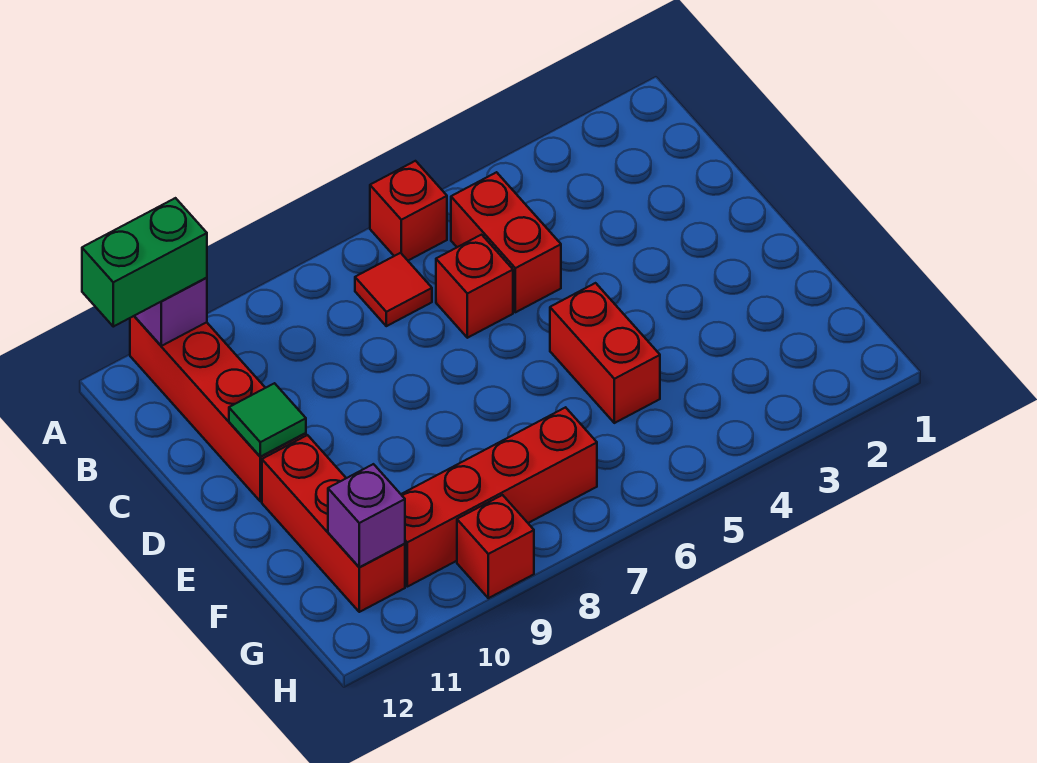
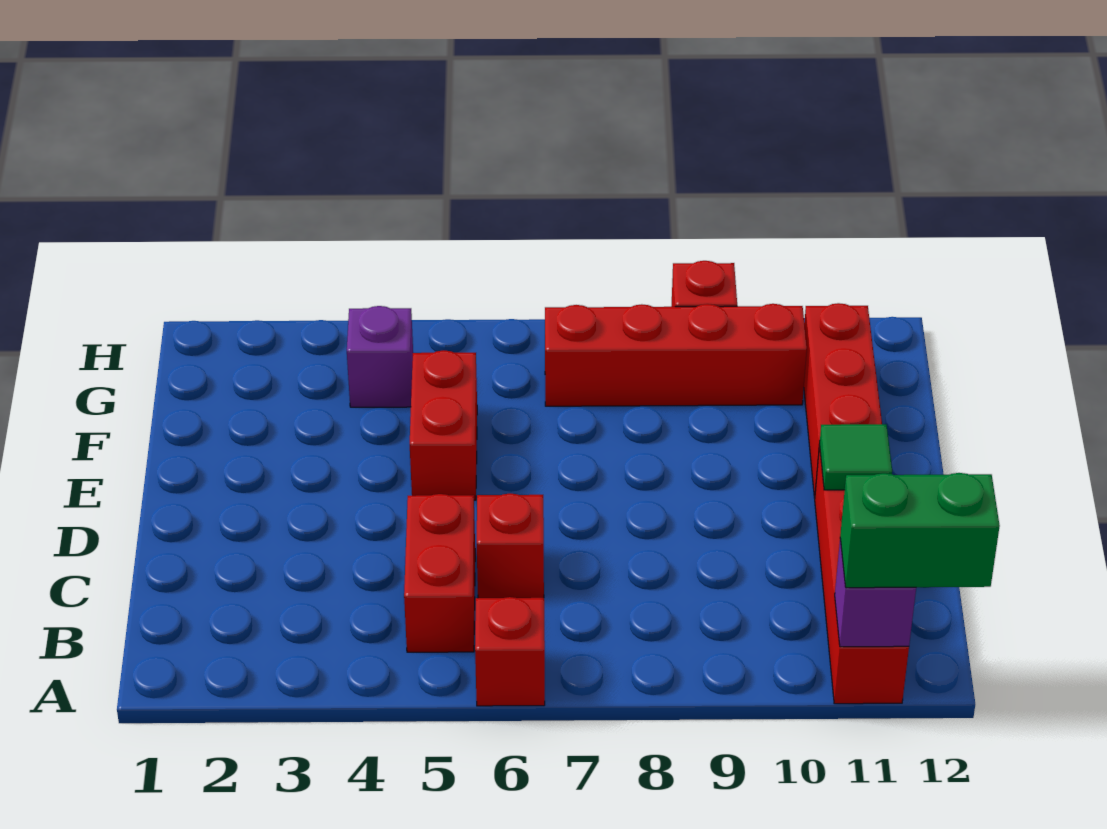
red tile B7 level 1 -> none
purple brick G11 level 2 -> purple brick G4 level 1

